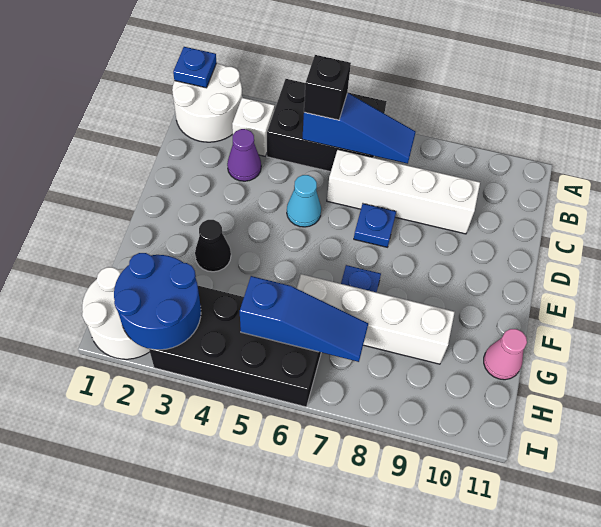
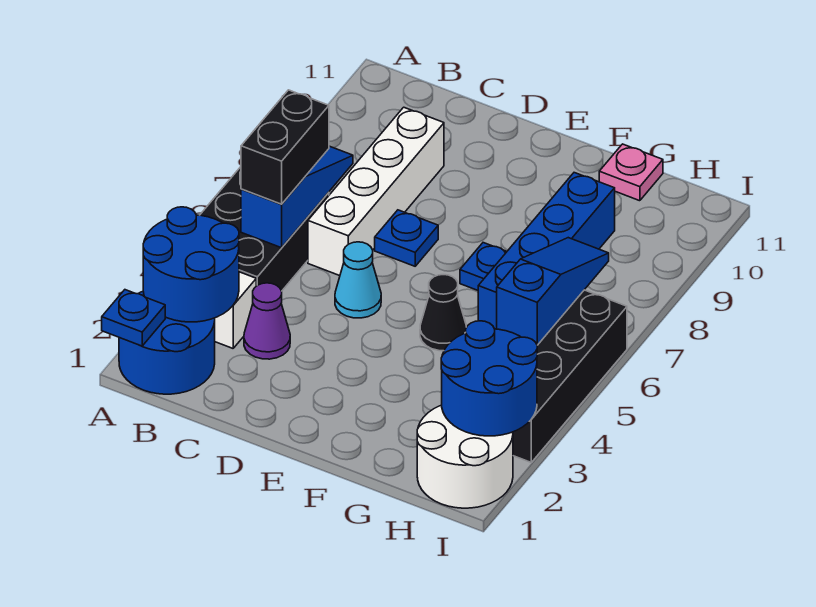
white round brick A1:B2 level 1 -> blue round brick A1:B2 level 1
none -> blue round brick A2:B3 level 2
black brick B5 level 3 -> black brick B5:B6 level 3
black cone F3 level 1 -> black cone F5 level 1
white brick G6:G9 level 1 -> blue brick G6:G9 level 1
pink cone G11 level 1 -> pink plate G11 level 1

